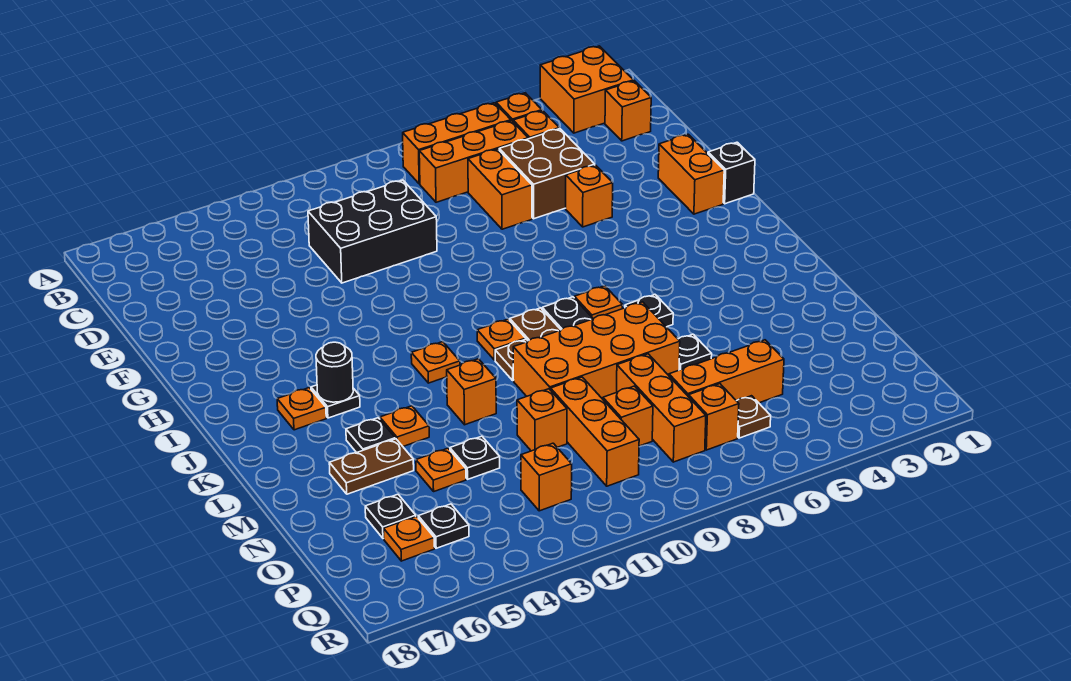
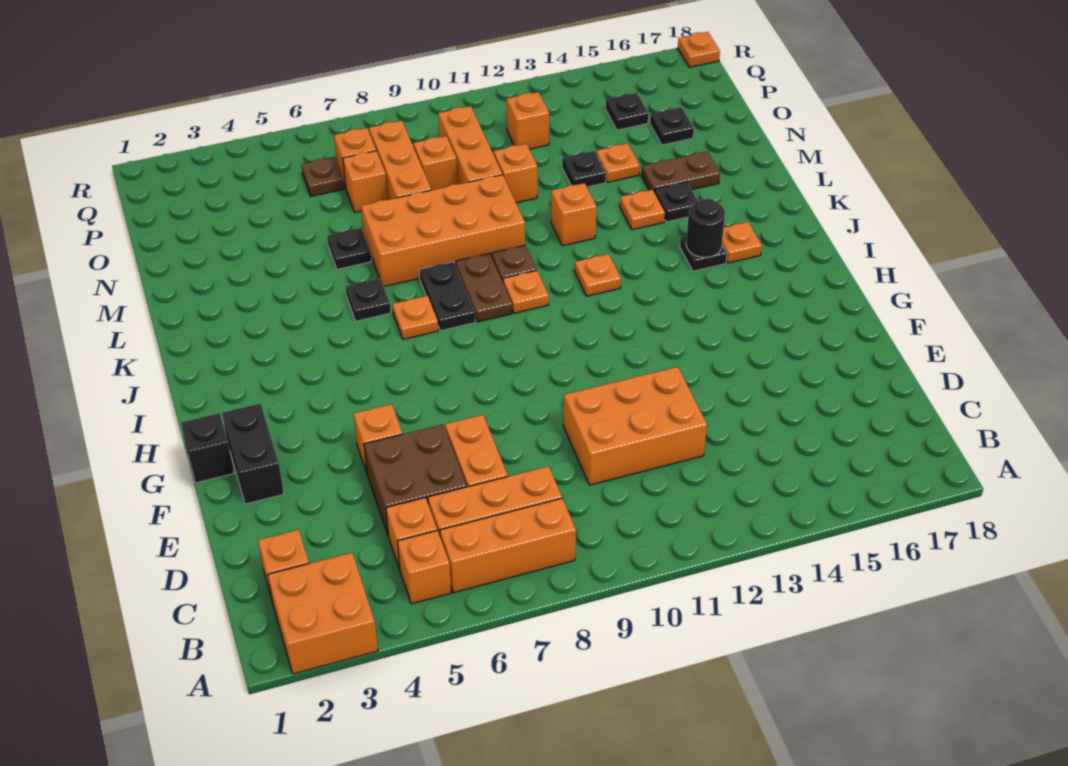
black brick D10:E12 level 1 -> orange brick D10:E12 level 1
orange brick F2:G2 level 1 -> black brick F2:G2 level 1
orange brick O5:O7 level 1 -> orange brick O7 level 1
orange plate P16 level 1 -> orange plate R18 level 1

